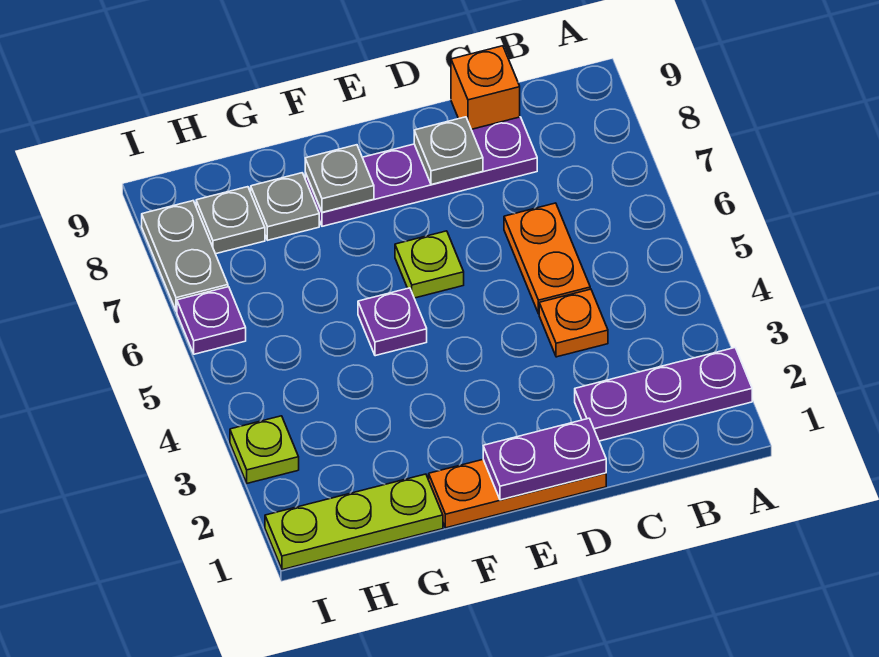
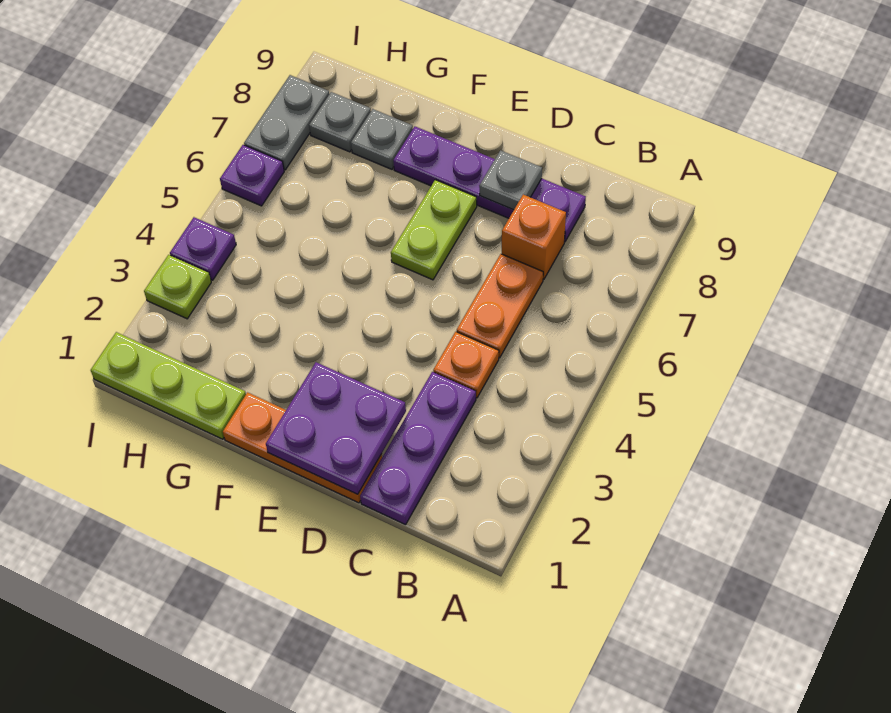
purple plate A2:C2 level 1 -> purple plate C1:C3 level 1
orange brick C9 level 1 -> orange brick C7 level 1
purple plate D1:E1 level 2 -> purple plate D1:E2 level 2
lime plate E6 level 1 -> lime plate E6:E7 level 1
purple plate F5 level 1 -> purple plate I4 level 1
grey plate F8 level 2 -> none

